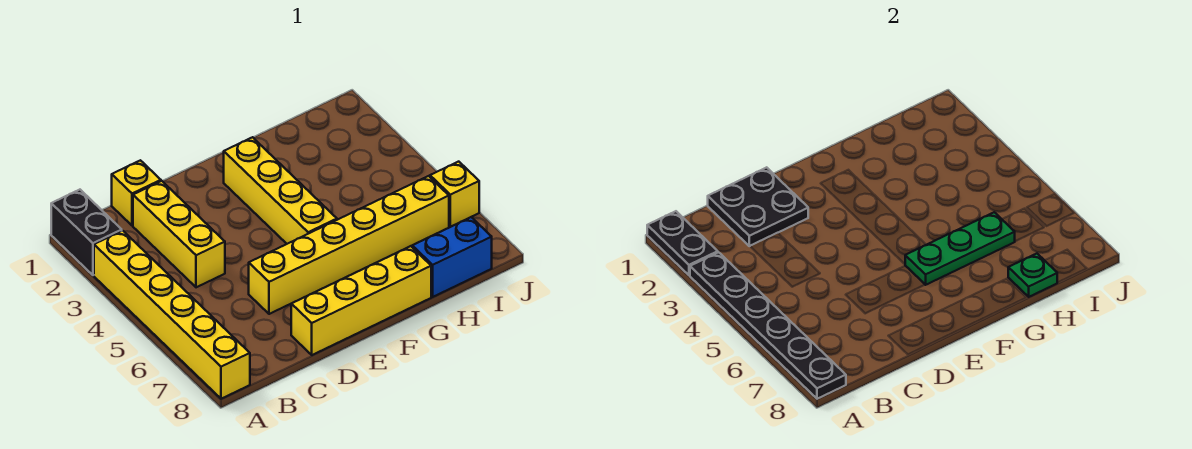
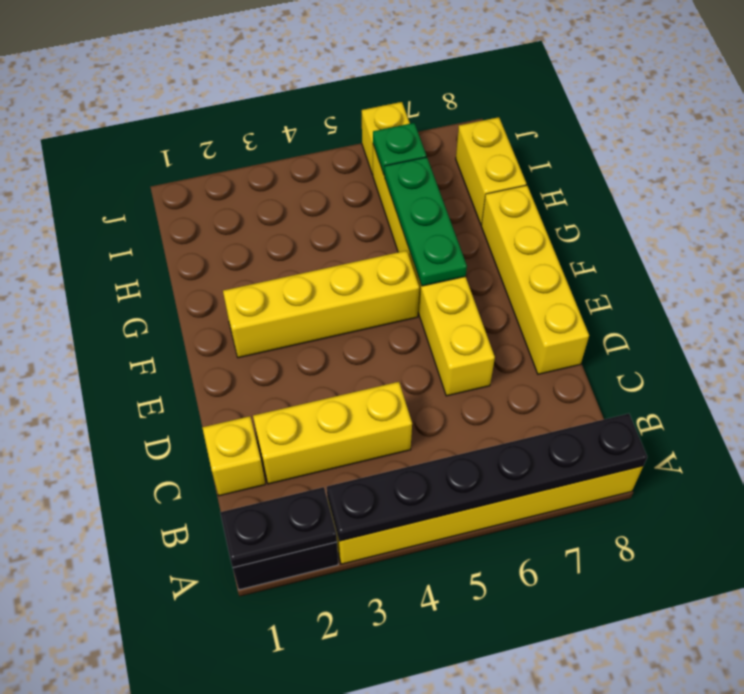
black plate C1:D2 level 2 -> none
blue brick H8:I8 level 1 -> yellow brick H8:I8 level 1
green plate H8 level 2 -> green plate I6 level 2

